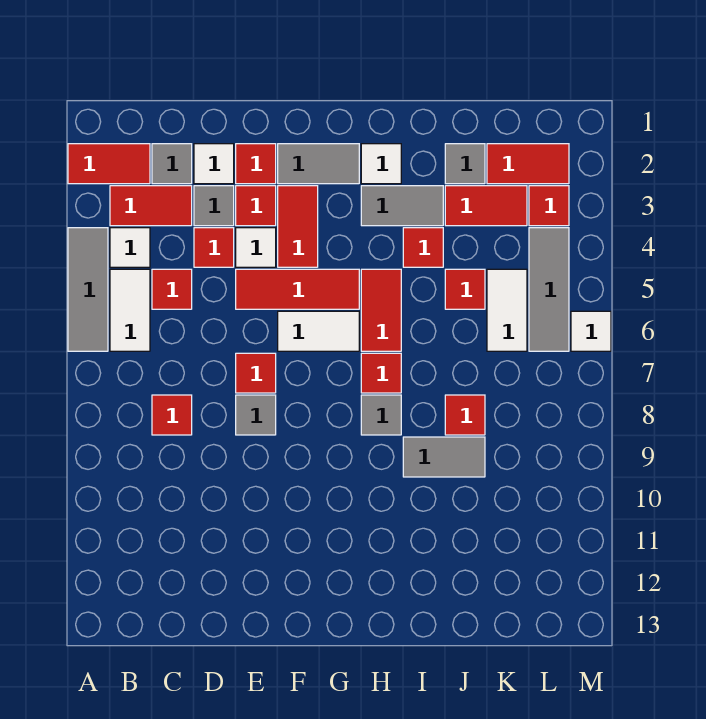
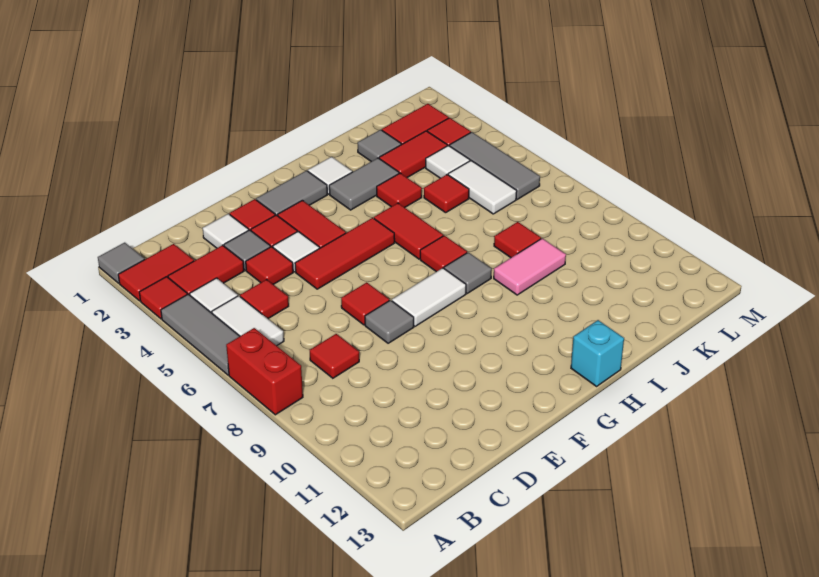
none -> red tile A3 level 1
none -> red brick A7:A8 level 1
grey tile C2 level 1 -> grey tile A1 level 1
white tile F6:G6 level 1 -> white tile F8:G8 level 1
none -> cyan brick H13 level 1
grey tile I9:J9 level 1 -> pink tile I9:J9 level 1
white tile M6 level 1 -> white tile K4 level 1

